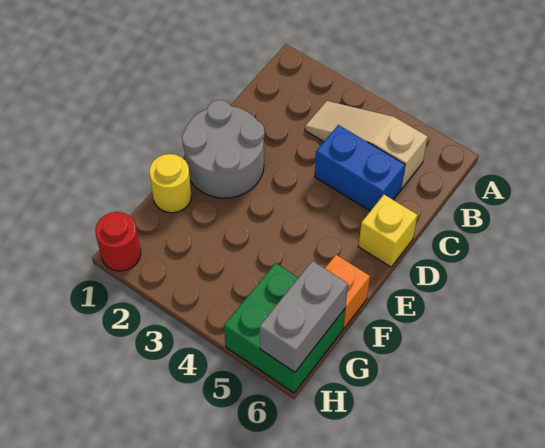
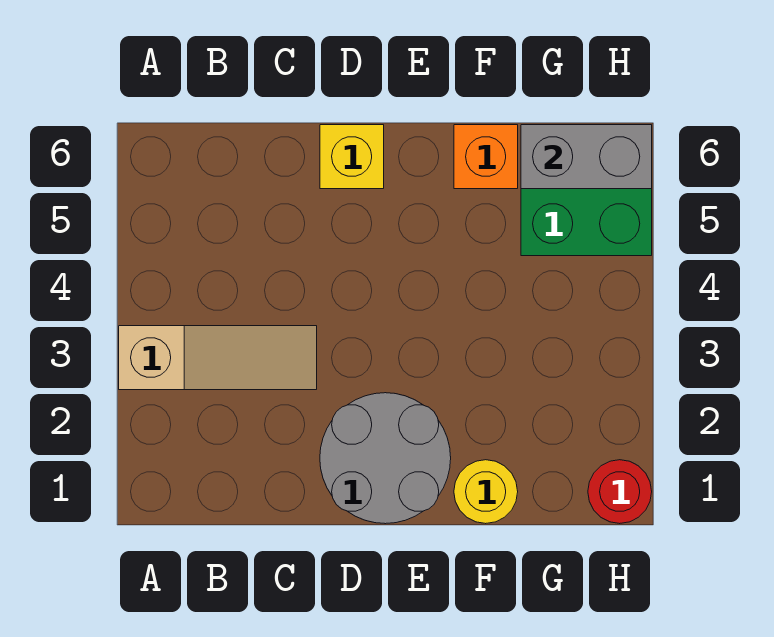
tan slope B3:B5 level 1 top 5 -> tan slope A3:C3 level 1 top A
blue brick C4:C5 level 1 -> none

